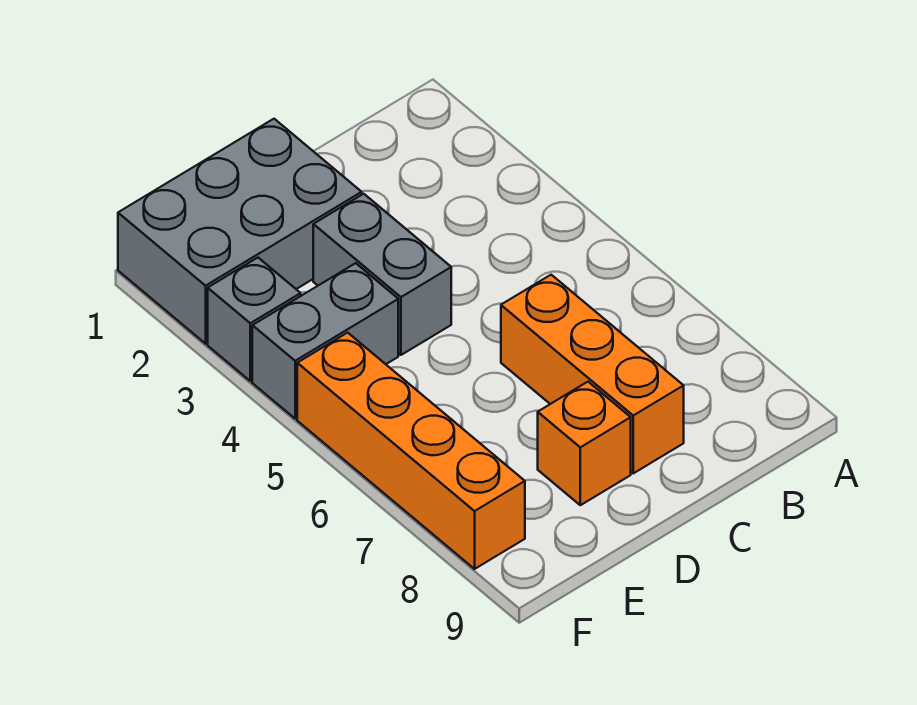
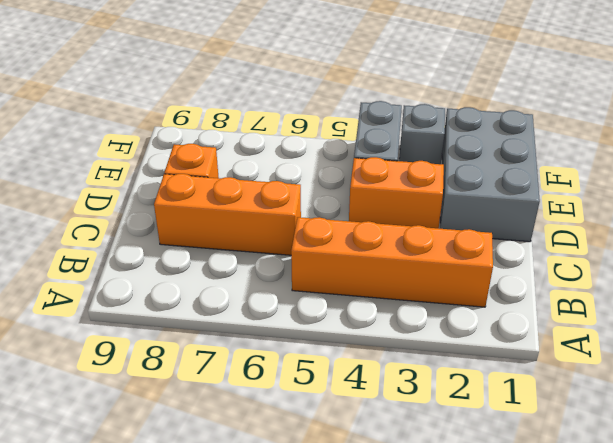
grey brick D3:D4 level 1 -> orange brick D3:D4 level 1
orange brick F5:F8 level 1 -> orange brick B2:B5 level 1

